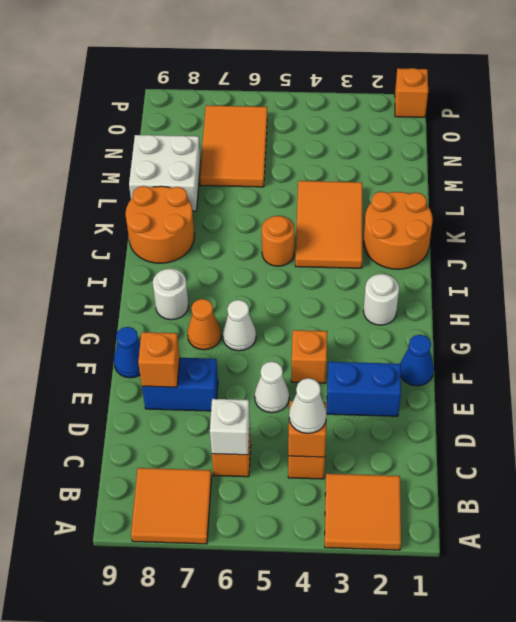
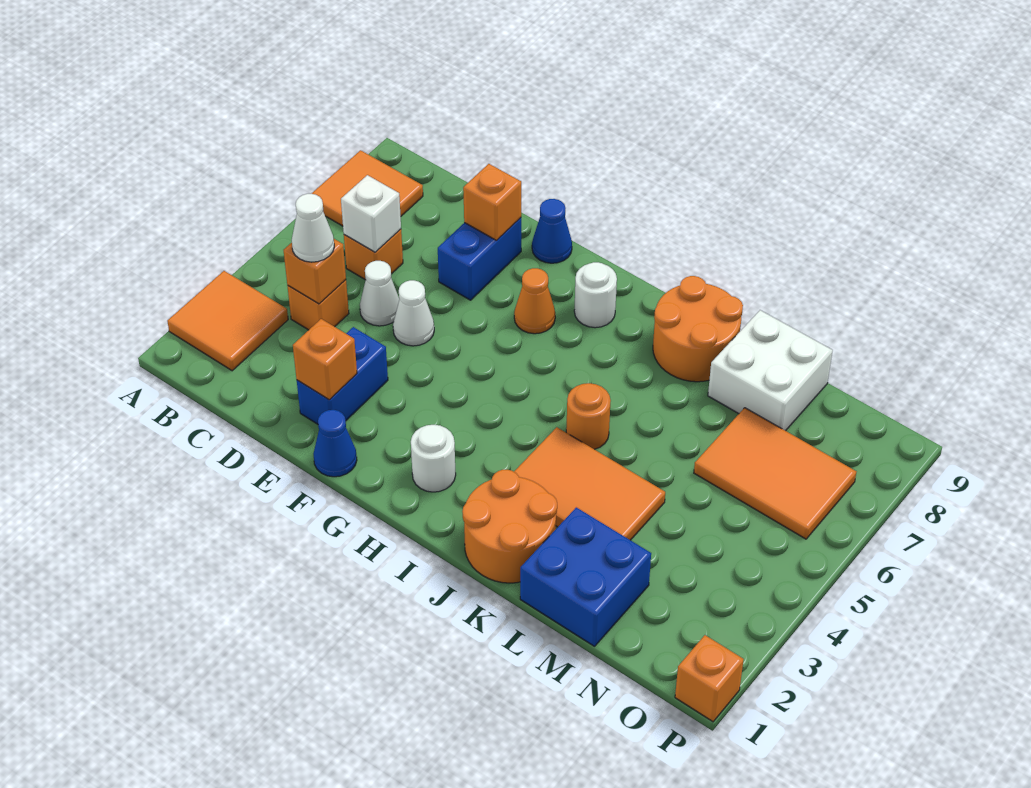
orange brick F4 level 1 -> orange brick E2 level 2
white cone G6 level 1 -> white cone D5 level 1
none -> blue brick L1:M2 level 1

